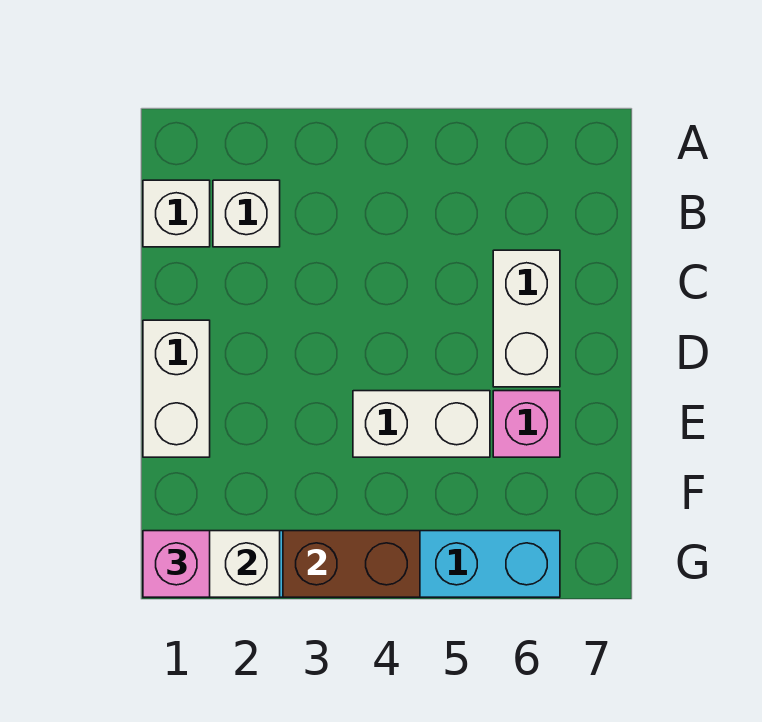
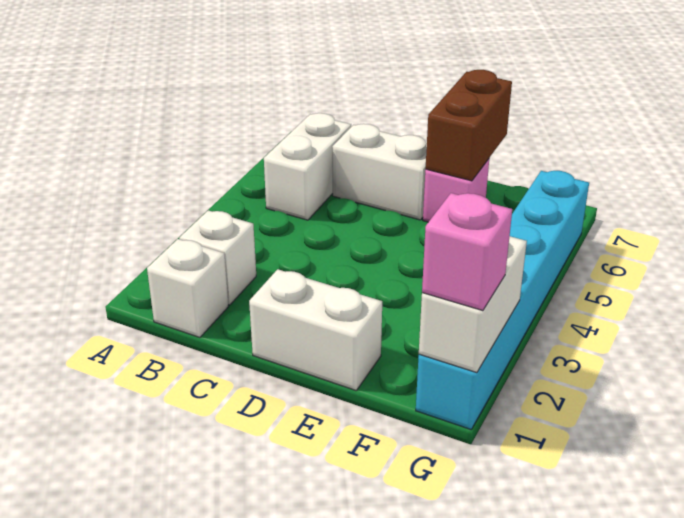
white brick E4:E5 level 1 -> white brick B5:B6 level 1
brown brick G3:G4 level 2 -> brown brick E6:E7 level 2

